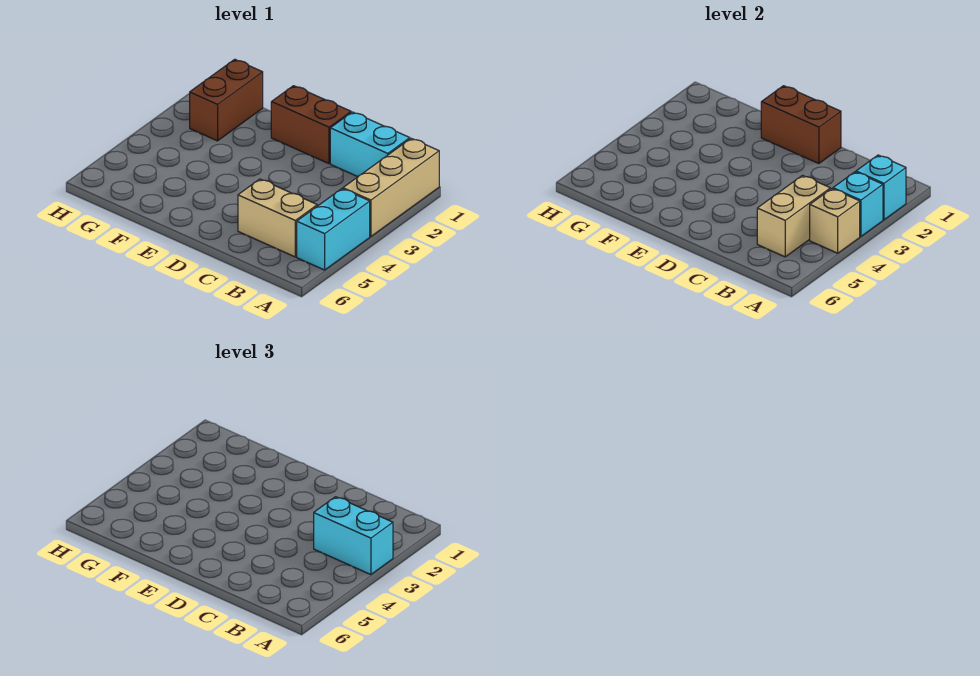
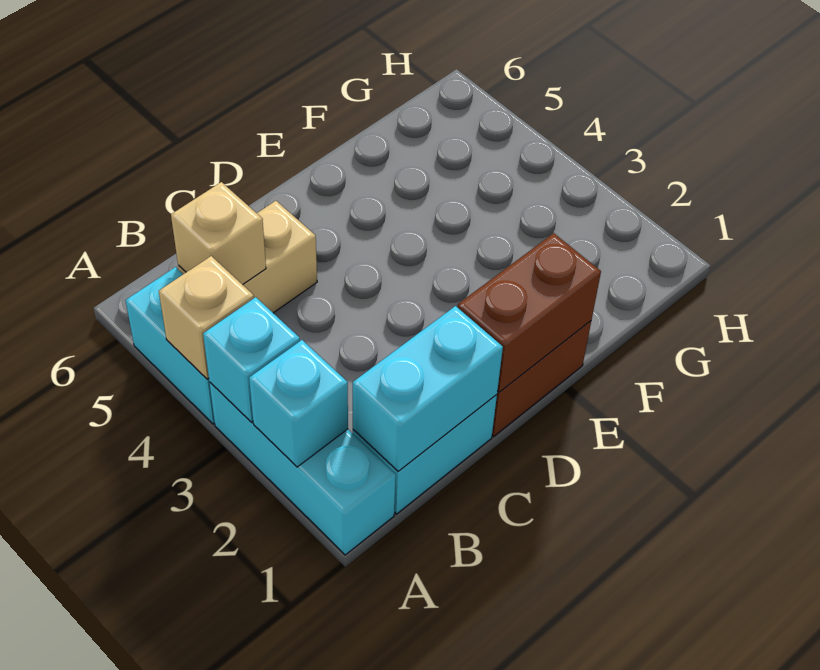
tan brick A1:A3 level 1 -> cyan brick A1:A3 level 1
cyan brick A3:B3 level 3 -> cyan brick B1:C1 level 2
tan brick B4:B5 level 2 -> tan brick B5 level 2
brown brick G1:G2 level 1 -> none

